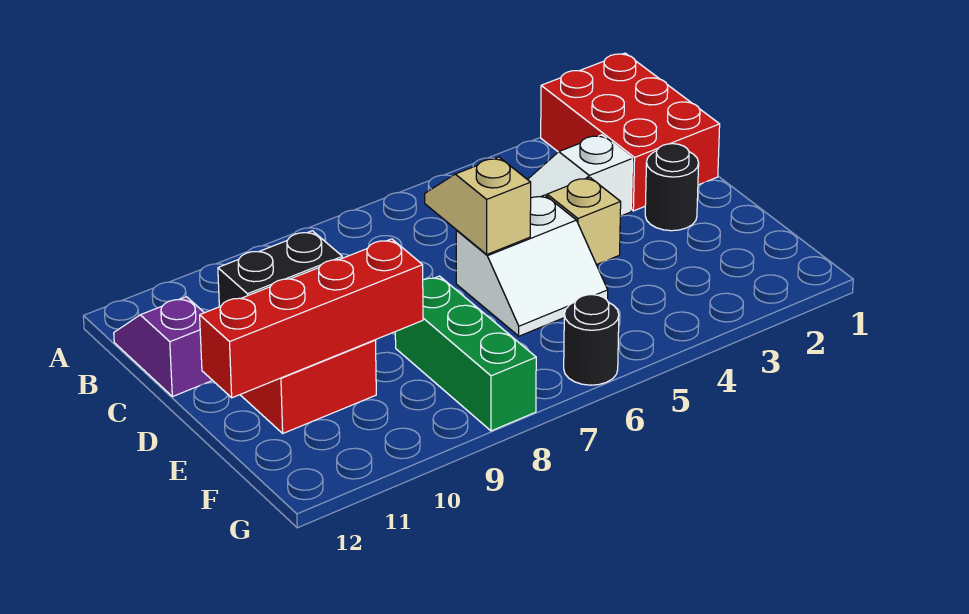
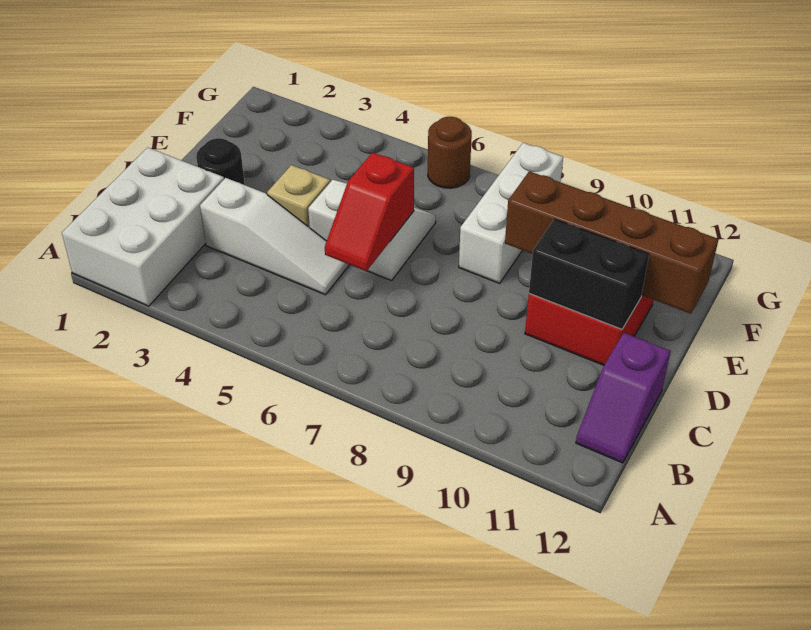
red brick A1:C2 level 1 -> white brick A1:C2 level 1
tan slope C6:D6 level 2 top D -> red slope C6:D6 level 2 top D
green brick E8:G8 level 1 -> white brick E8:G8 level 1
red brick E9:E12 level 2 -> brown brick E9:E12 level 2
black round brick G6 level 1 -> brown round brick G6 level 1

